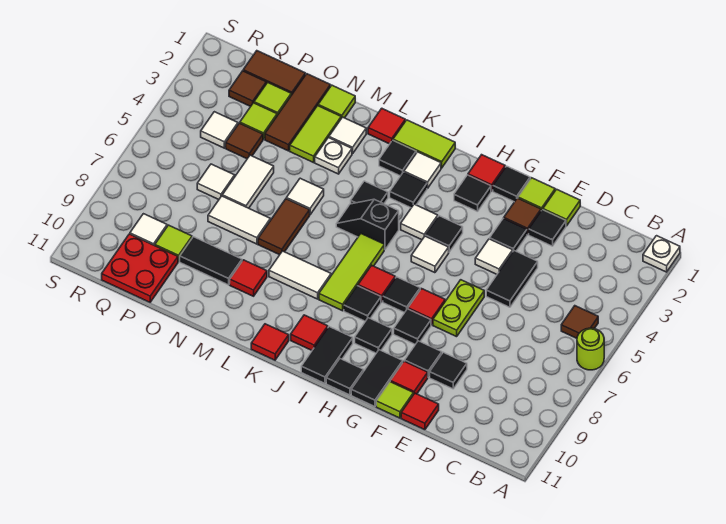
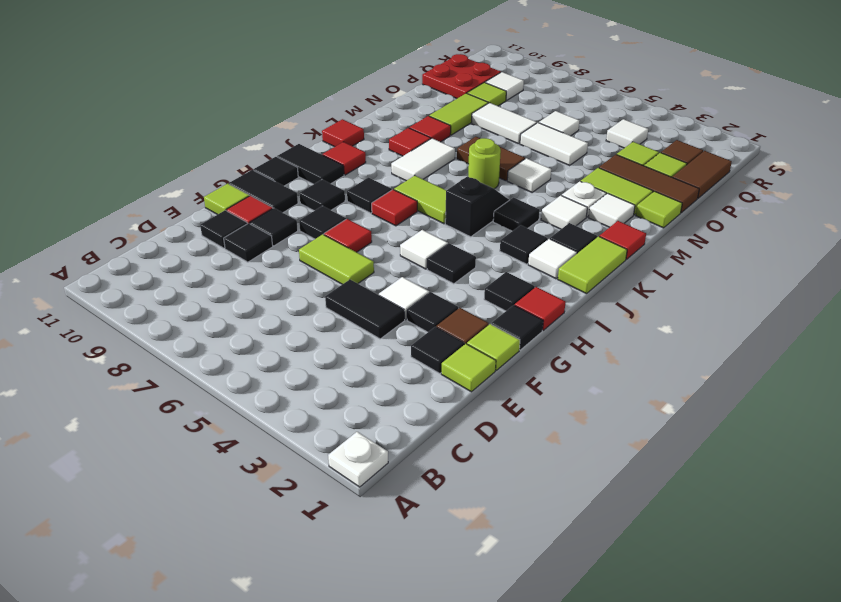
lime round brick A6 level 1 -> lime round brick L6 level 1
brown tile B5 level 1 -> none
red tile E11 level 1 -> red tile L9 level 1
lime plate F6:F7 level 1 -> lime tile F6:F7 level 1
black tile H7 level 1 -> black tile E10 level 1
white tile I4 level 1 -> white tile L3 level 1
lime tile J6:J8 level 1 -> lime tile J6:J7 level 1
white tile N7:O7 level 1 -> white tile O7:O8 level 1
black tile N9:O9 level 1 -> lime tile N9:O9 level 1
brown tile P4 level 1 -> none

